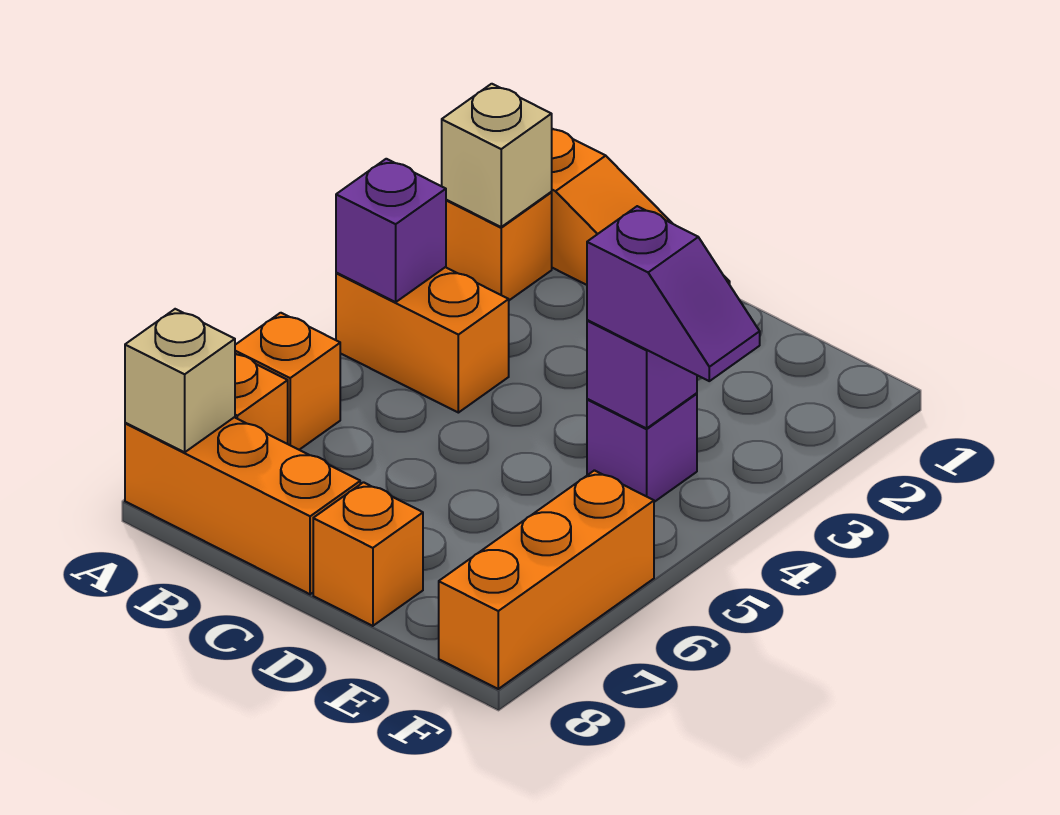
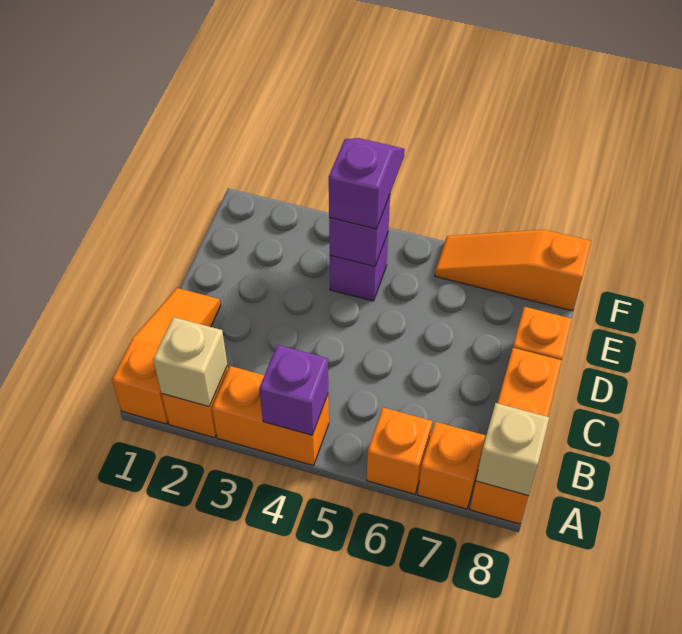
orange brick A4:B4 level 1 -> orange brick A3:A4 level 1
orange brick F6:F8 level 1 -> orange slope F6:F8 level 1 top 8

